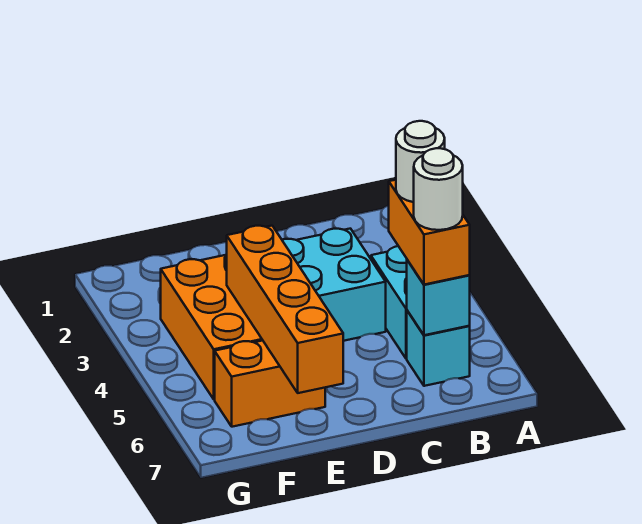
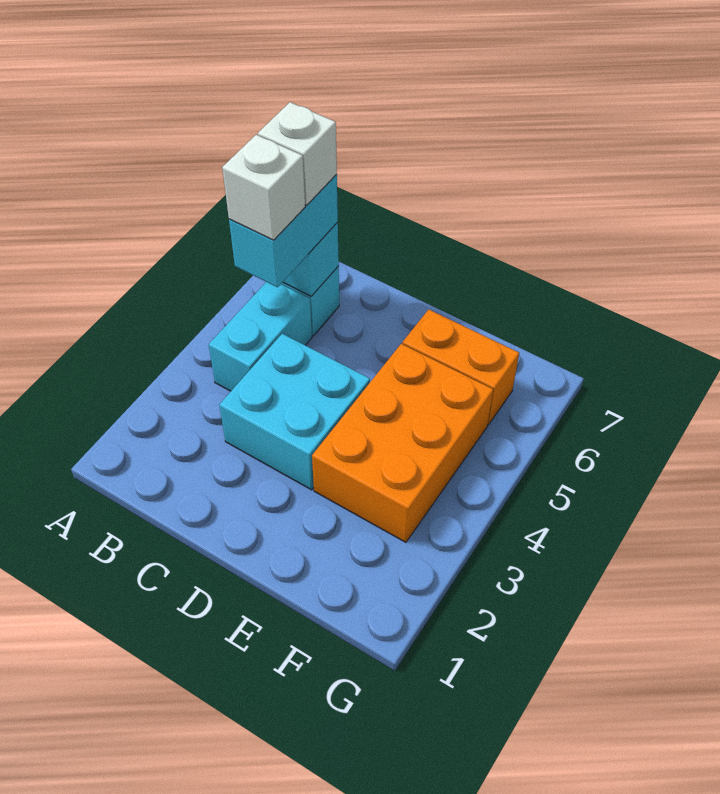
orange brick B5:B6 level 3 -> cyan brick B5:B6 level 3
white round brick B5 level 4 -> white brick B5 level 4
white round brick B6 level 4 -> white brick B6 level 4
orange brick E4:E7 level 2 -> none

